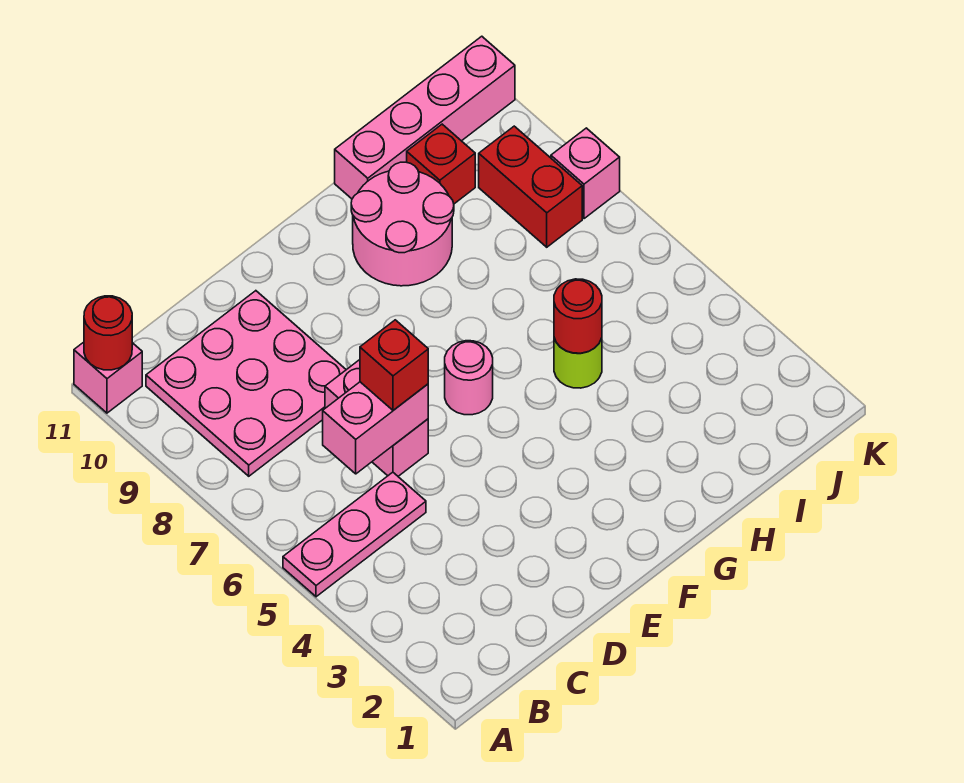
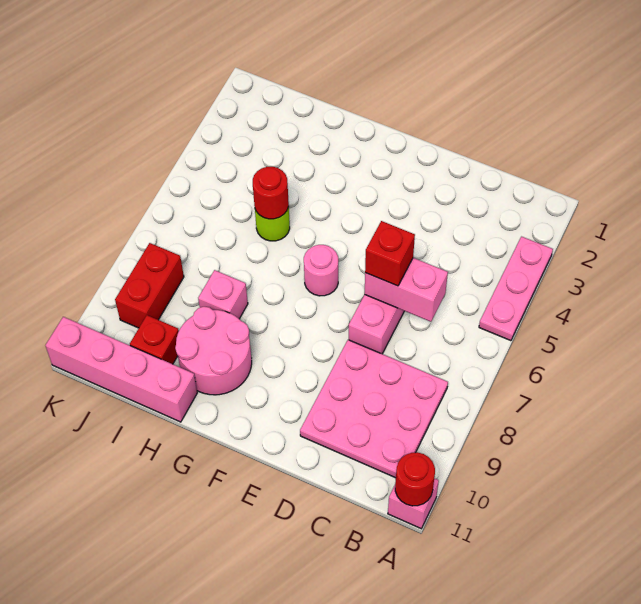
pink plate A5:C5 level 1 -> pink plate A3:A5 level 1
pink brick K8 level 1 -> pink brick H8 level 1

